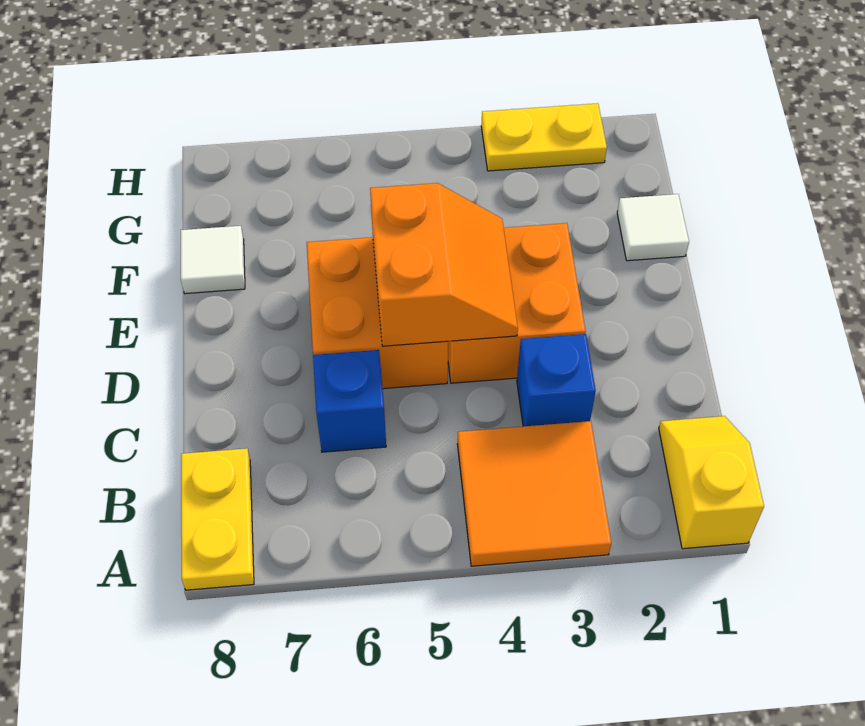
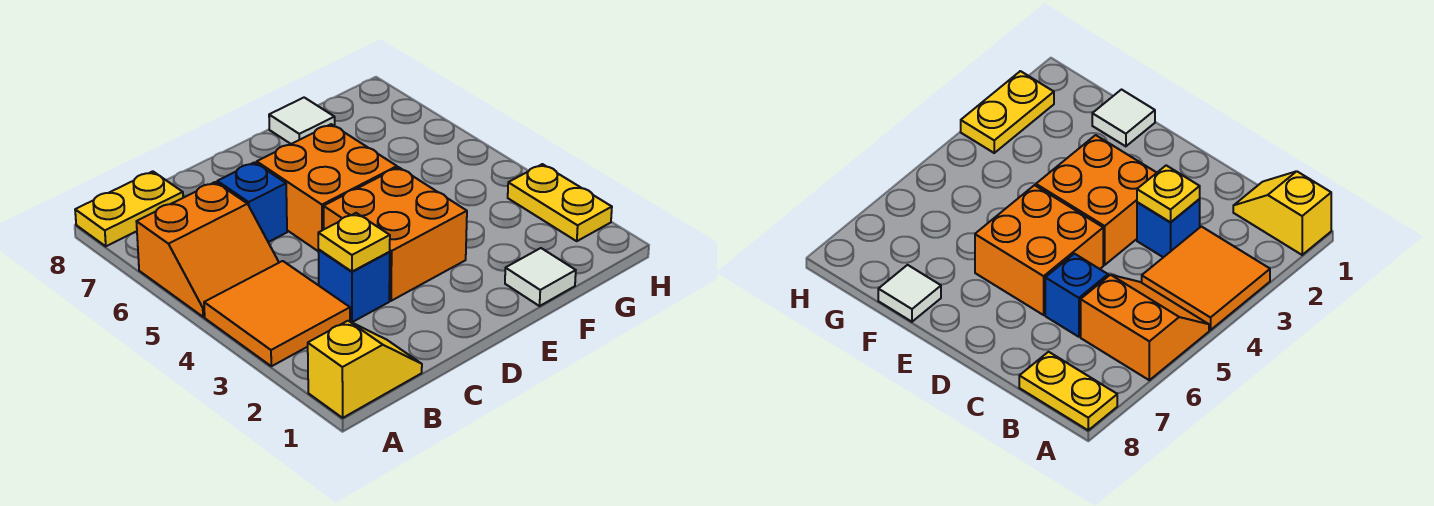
none -> yellow plate C3 level 2
orange slope D4:E5 level 2 top 5 -> orange slope A5:B6 level 1 top 6

